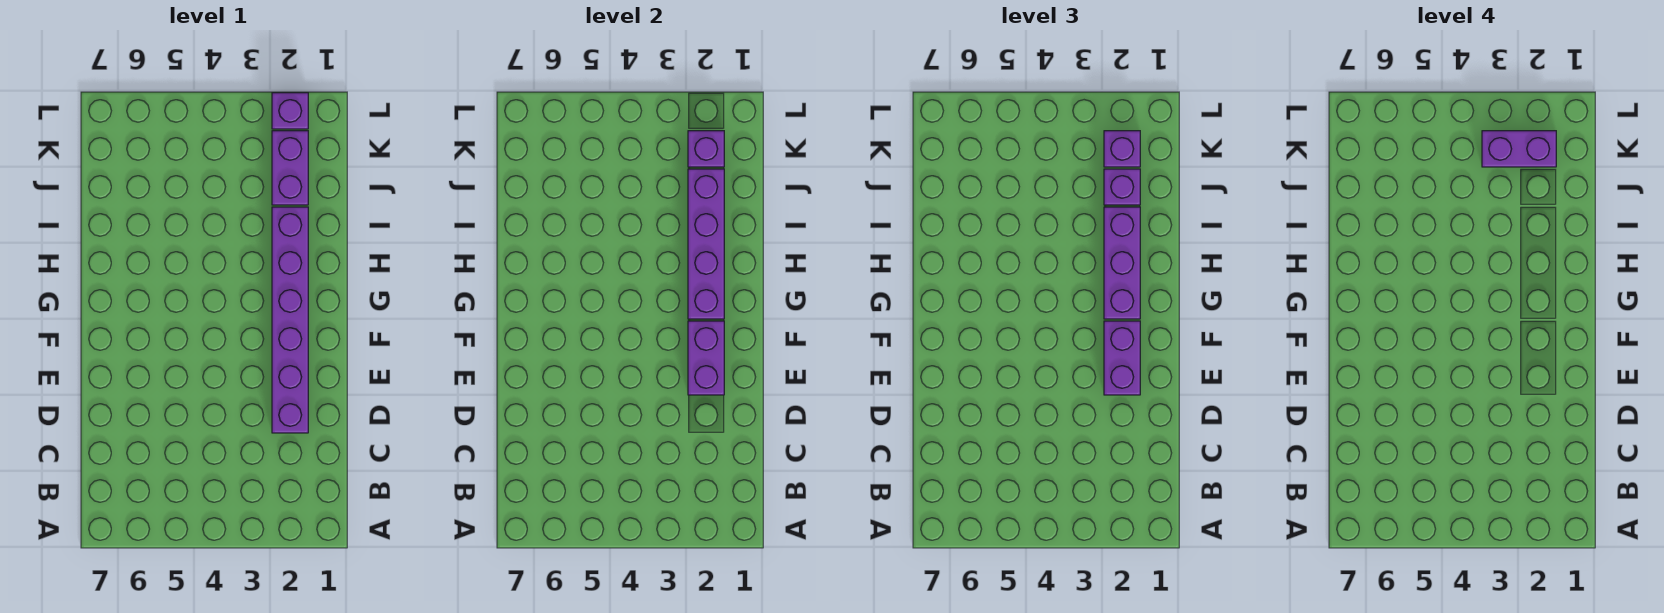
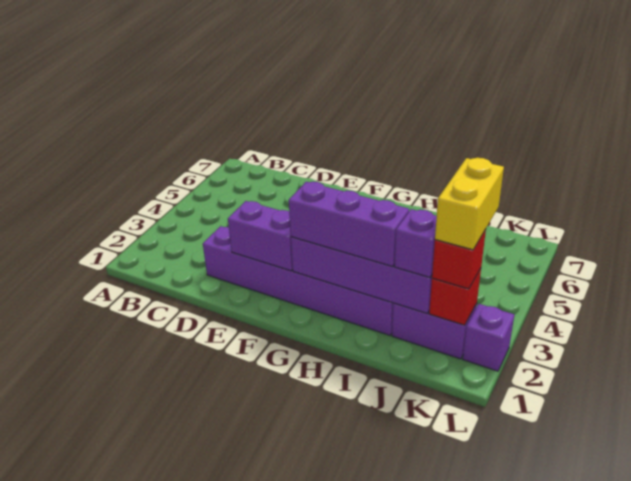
purple brick E2:F2 level 3 -> none
purple brick K2 level 2 -> red brick K2 level 2
purple brick K2 level 3 -> red brick K2 level 3
purple brick K2:K3 level 4 -> yellow brick K2:K3 level 4

